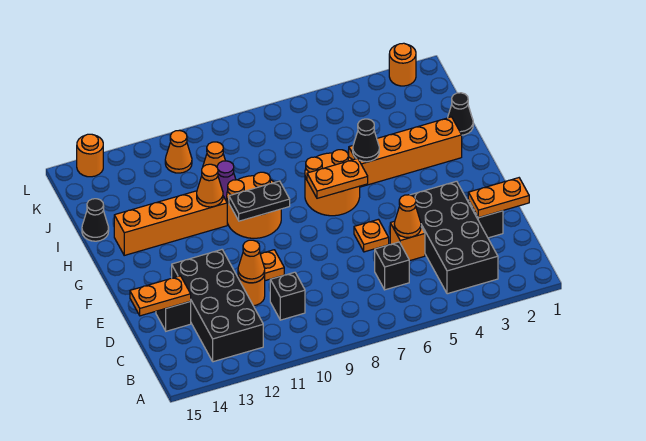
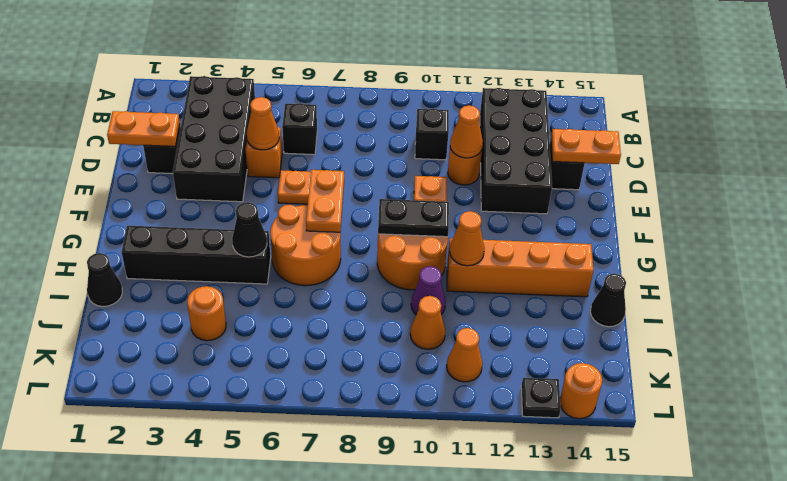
orange plate G6:G7 level 2 -> orange plate F7:G7 level 2
orange brick H2:H5 level 1 -> black brick H2:H5 level 1
orange round brick L2 level 1 -> orange round brick J4 level 1
none -> black plate L13 level 1

